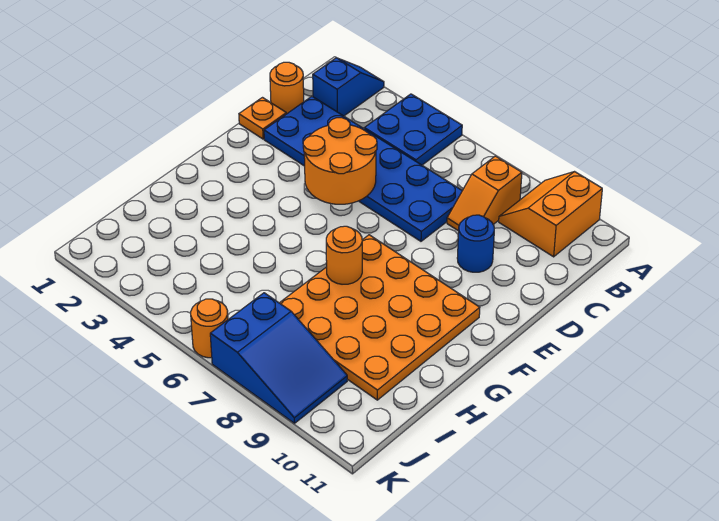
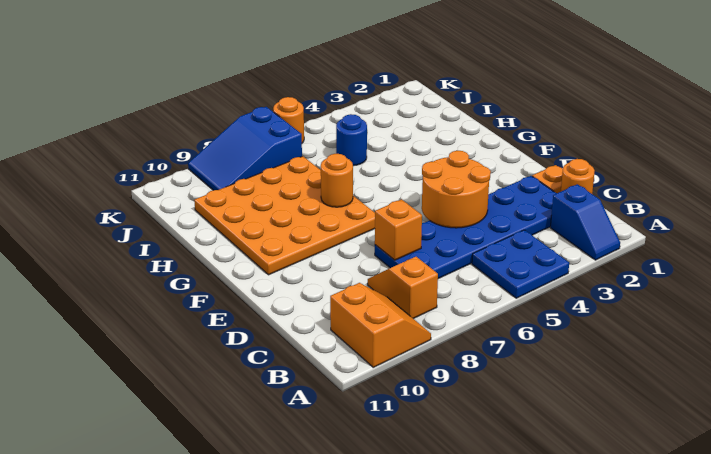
none -> orange brick D7 level 2
blue round brick D9 level 1 -> blue round brick I5 level 1

